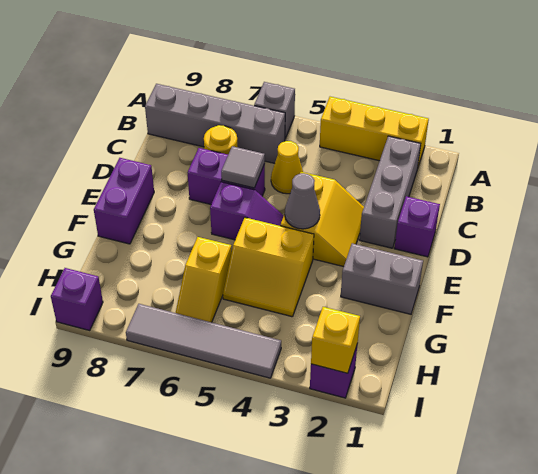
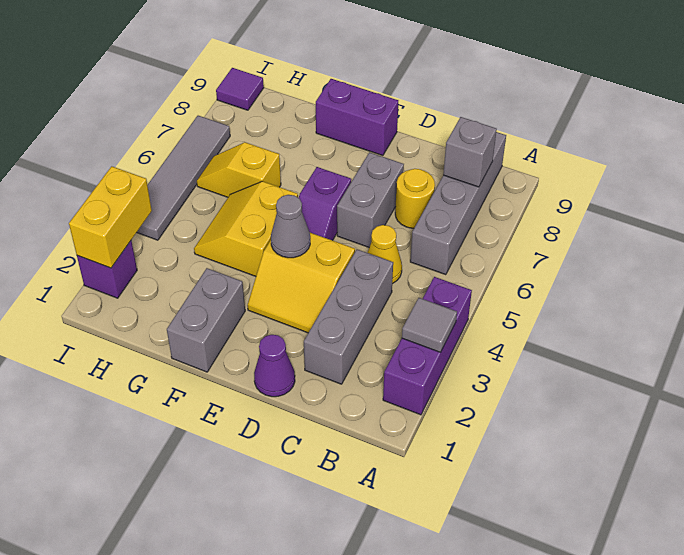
yellow brick A2:A4 level 1 -> purple brick A2:A4 level 1
grey brick A6 level 1 -> grey brick B8 level 2
grey brick B2:D2 level 1 -> grey brick C2:C4 level 1
purple brick D1 level 1 -> purple cone D1 level 1
purple brick D6:D7 level 1 -> grey brick D6:D7 level 1
grey tile D6 level 2 -> grey tile A3 level 2
yellow brick I2 level 2 -> yellow brick I2:I3 level 2
purple brick I9 level 1 -> purple tile I9 level 1

